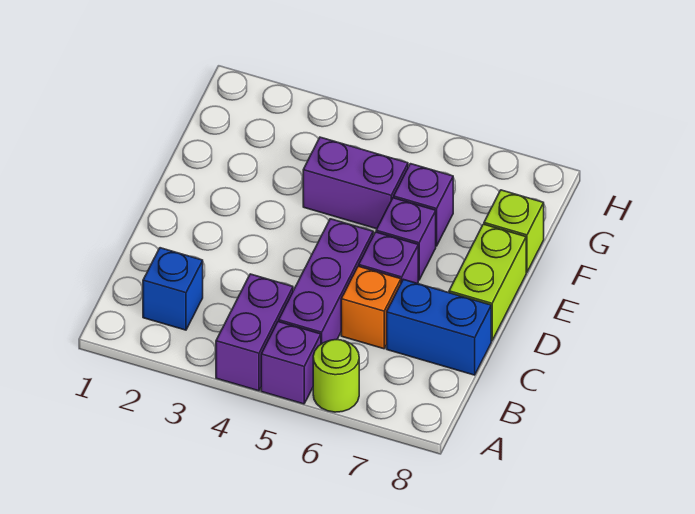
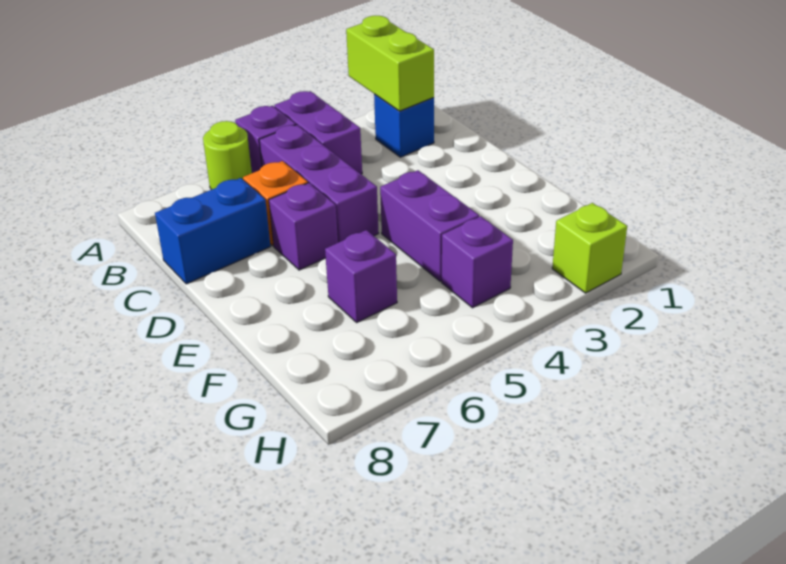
lime brick D8:E8 level 1 -> lime brick A2:B2 level 2
purple brick E6 level 1 -> purple brick G4 level 1
purple brick F4:F5 level 1 -> purple brick E4:F4 level 1
lime brick F8 level 1 -> lime brick H2 level 1

